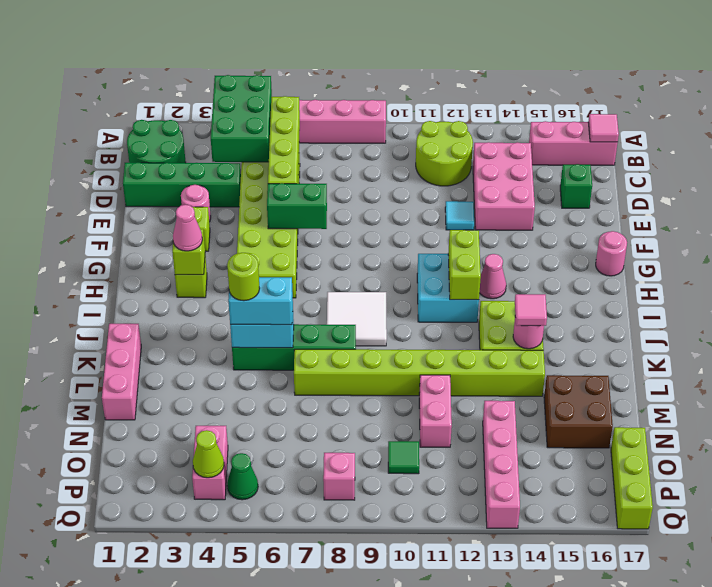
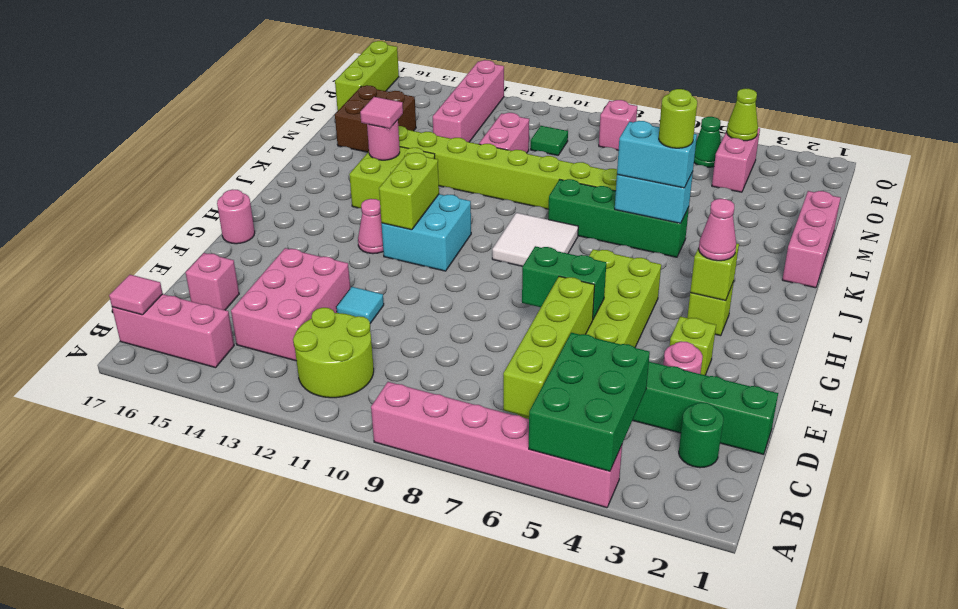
green round brick B1:C2 level 1 -> green round brick C2 level 1
green brick D16 level 1 -> pink brick D16 level 1

